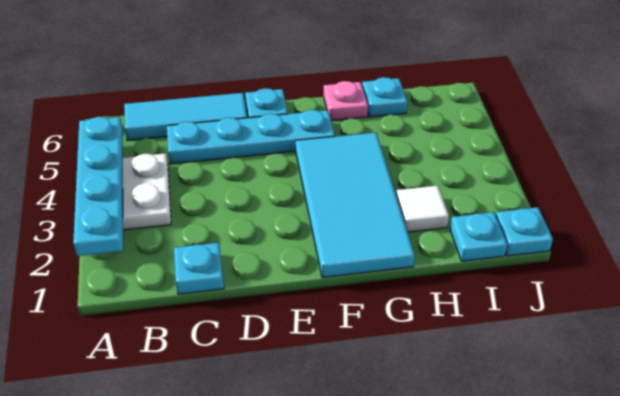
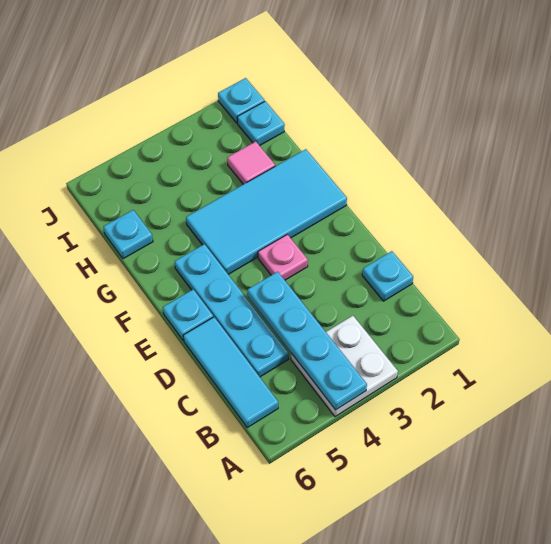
cyan plate A2:A5 level 2 -> cyan plate A4:D4 level 2
pink plate G6 level 1 -> pink plate E3 level 1
white tile H2 level 1 -> pink tile H2 level 1

